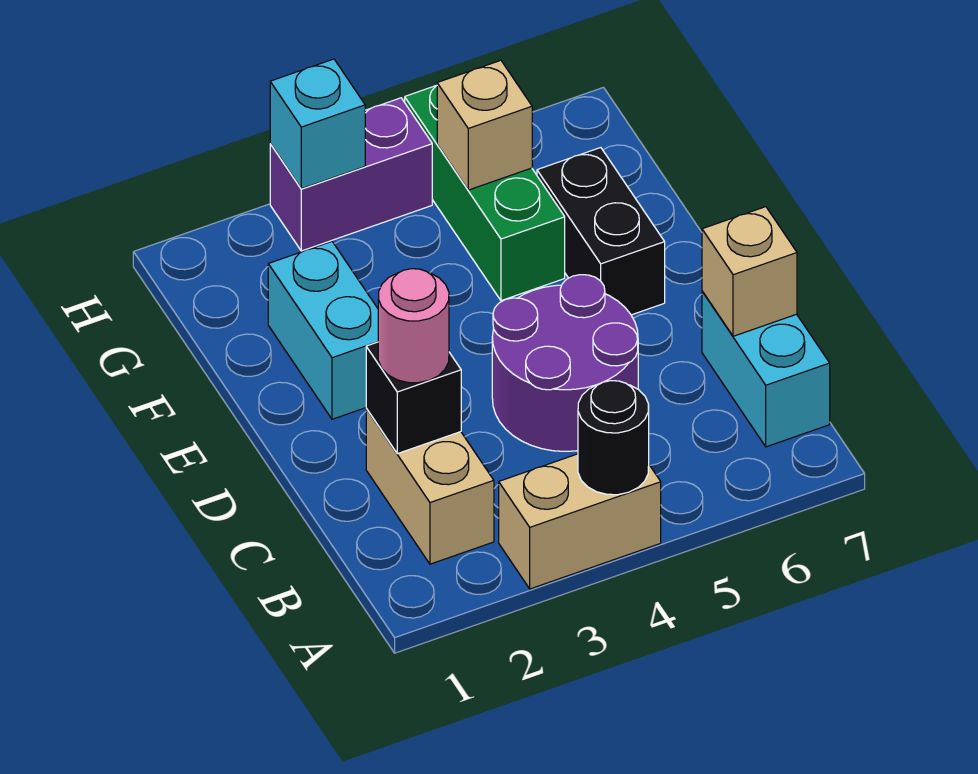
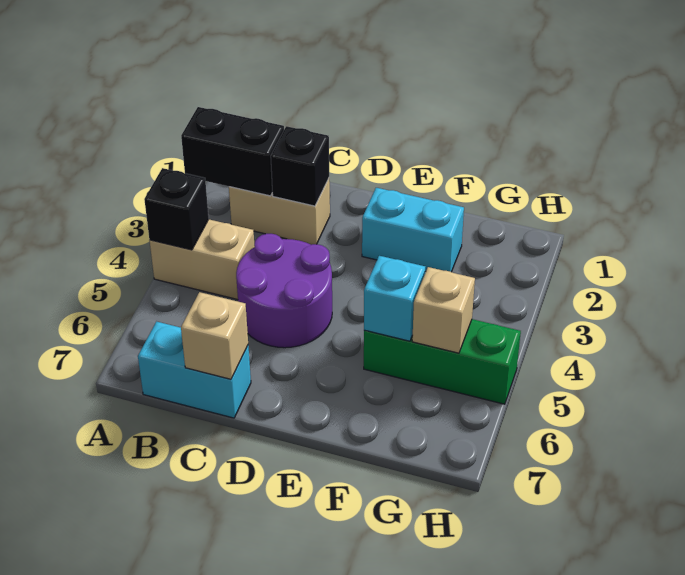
tan brick A3:A4 level 1 -> tan brick A4:B4 level 1
black round brick A4 level 2 -> black brick A4 level 2
pink round brick C2 level 3 -> none
black brick E6:F6 level 1 -> black brick A2:B2 level 2
purple brick H3:H4 level 1 -> none
cyan brick H3 level 2 -> cyan brick F5 level 2

